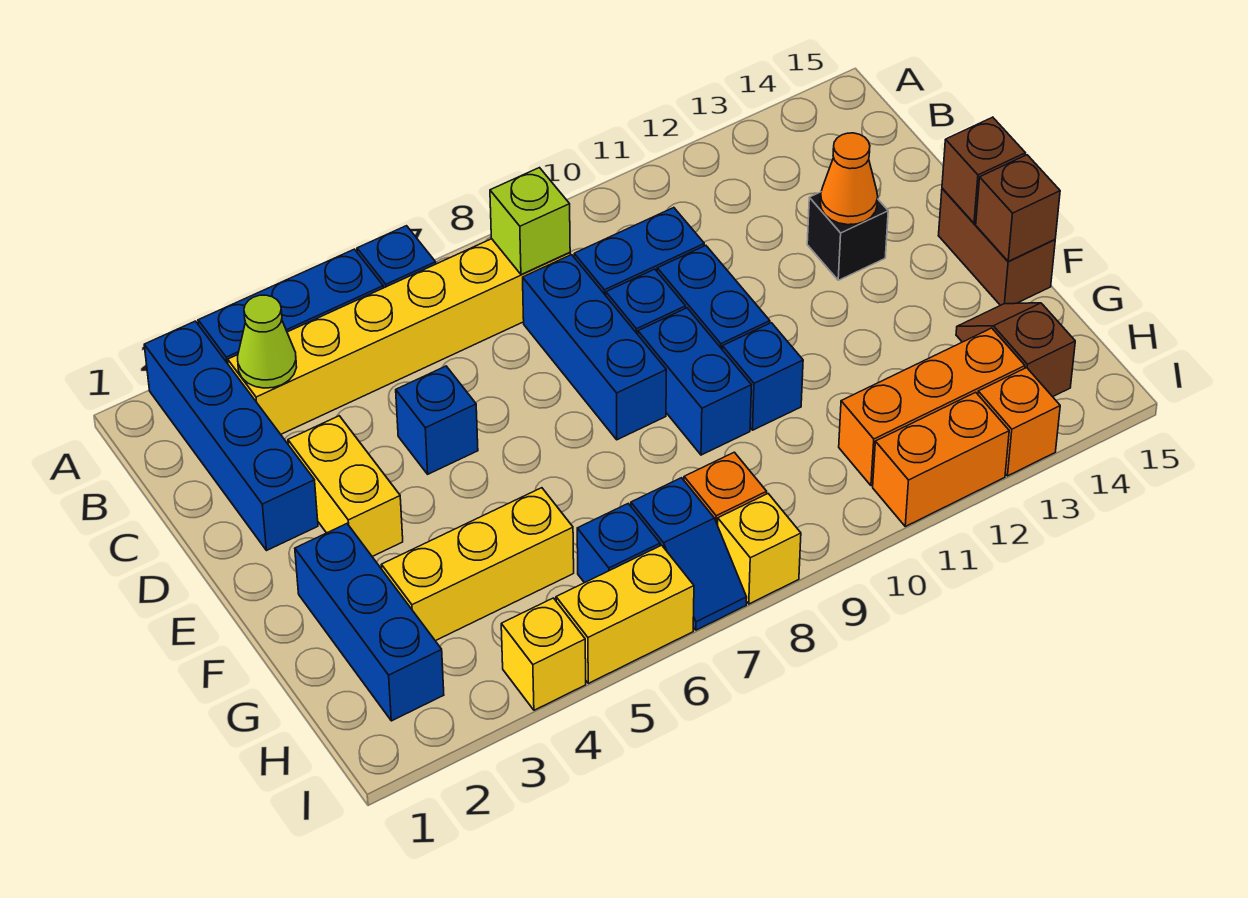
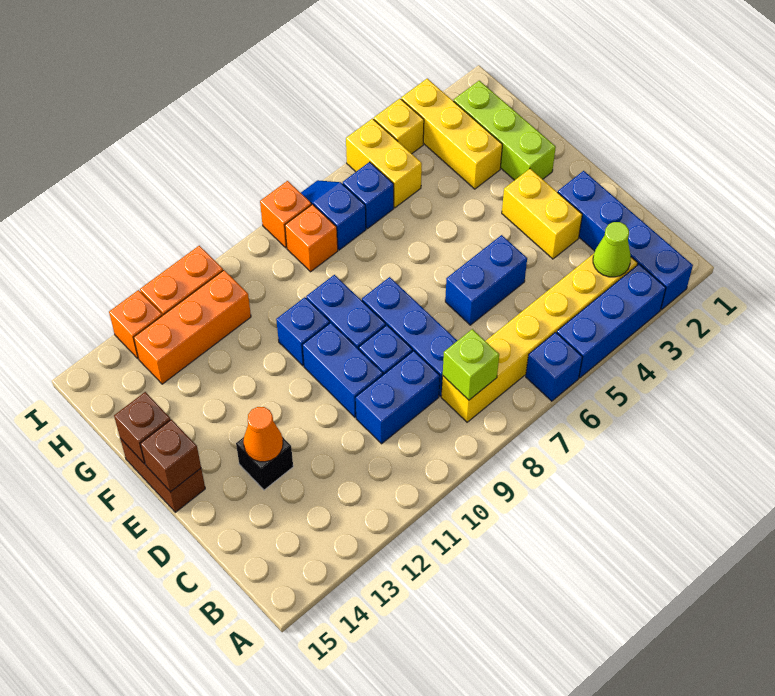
blue brick D5 level 1 -> blue brick D5:D6 level 1
blue brick F2:H2 level 1 -> lime brick F2:H2 level 1
yellow brick G3:G5 level 1 -> yellow brick G3:I3 level 1
brown slope G14:H14 level 1 top H -> none
yellow brick I5:I6 level 1 -> yellow brick H5:I5 level 1
yellow brick I8 level 1 -> orange brick I8 level 1

